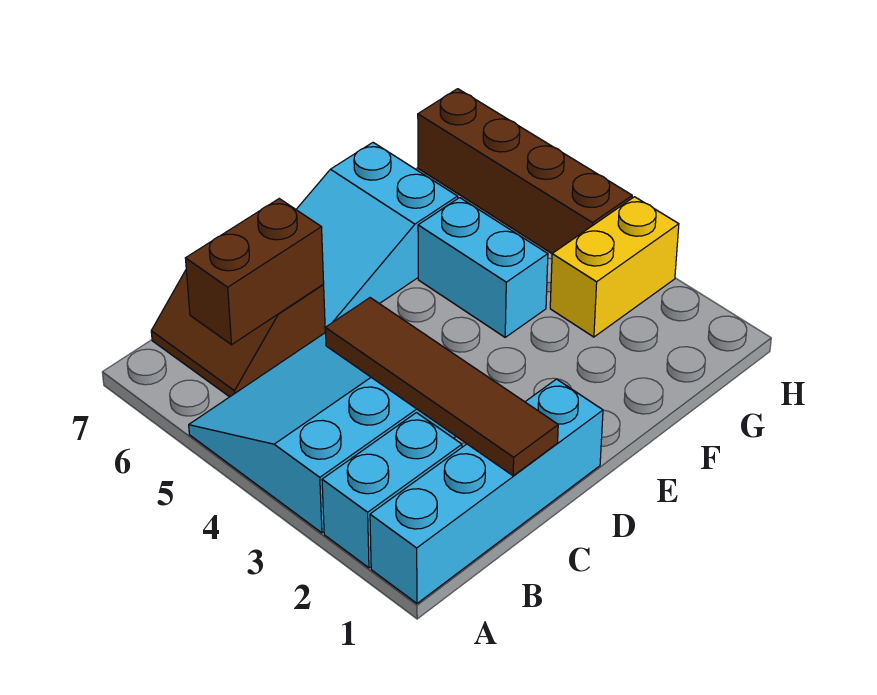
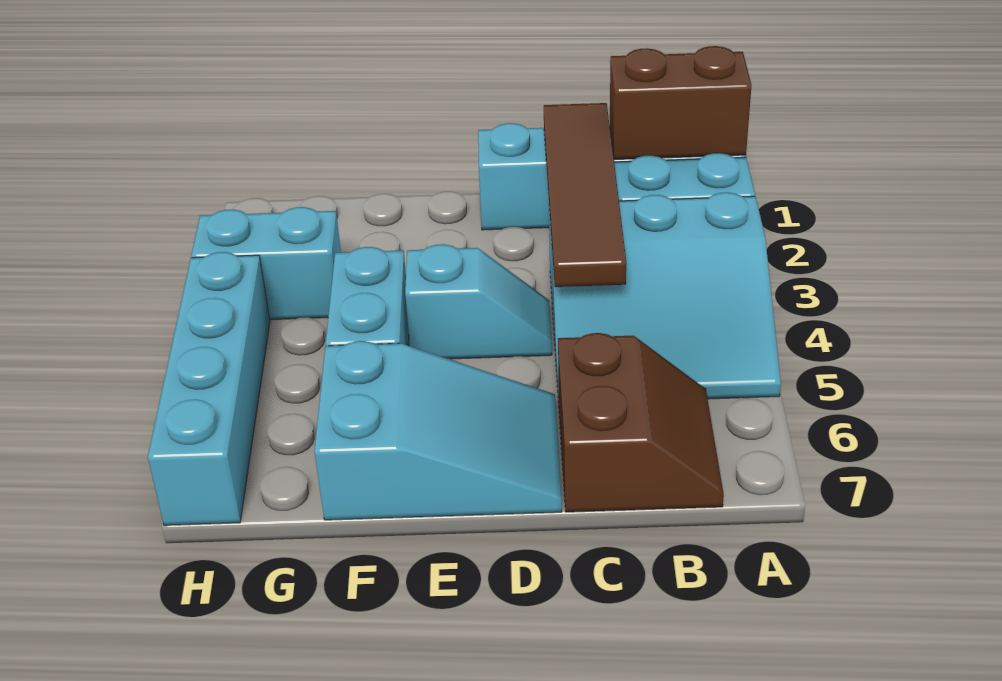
brown brick B6:C6 level 2 -> brown brick A1:B1 level 2
none -> cyan slope D4:E4 level 1 top E
yellow brick G3:H3 level 1 -> cyan brick G3:H3 level 1
brown brick H4:H7 level 1 -> cyan brick H4:H7 level 1

